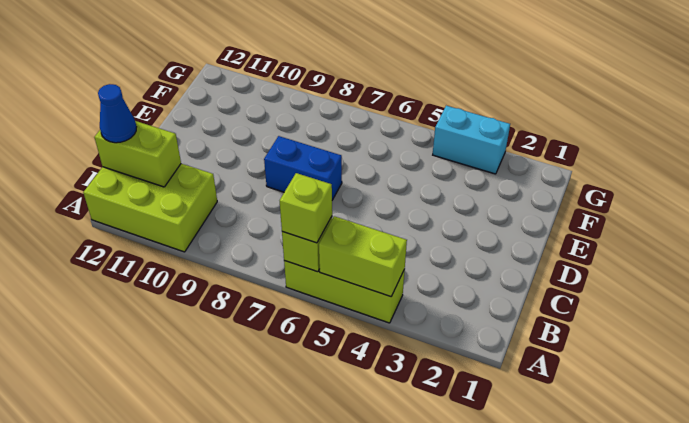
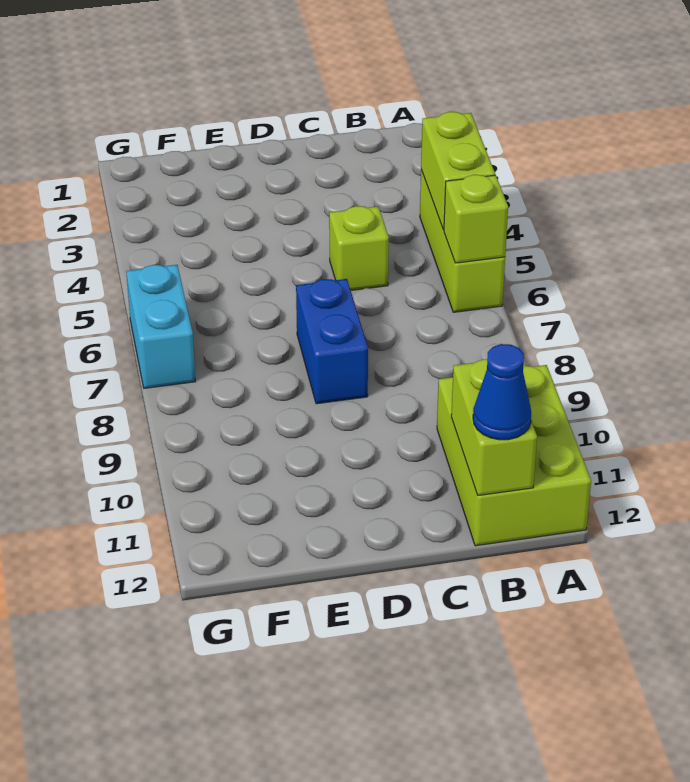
lime brick A6 level 3 -> lime brick C5 level 1
cyan brick G3:G4 level 1 -> cyan brick G6:G7 level 1

